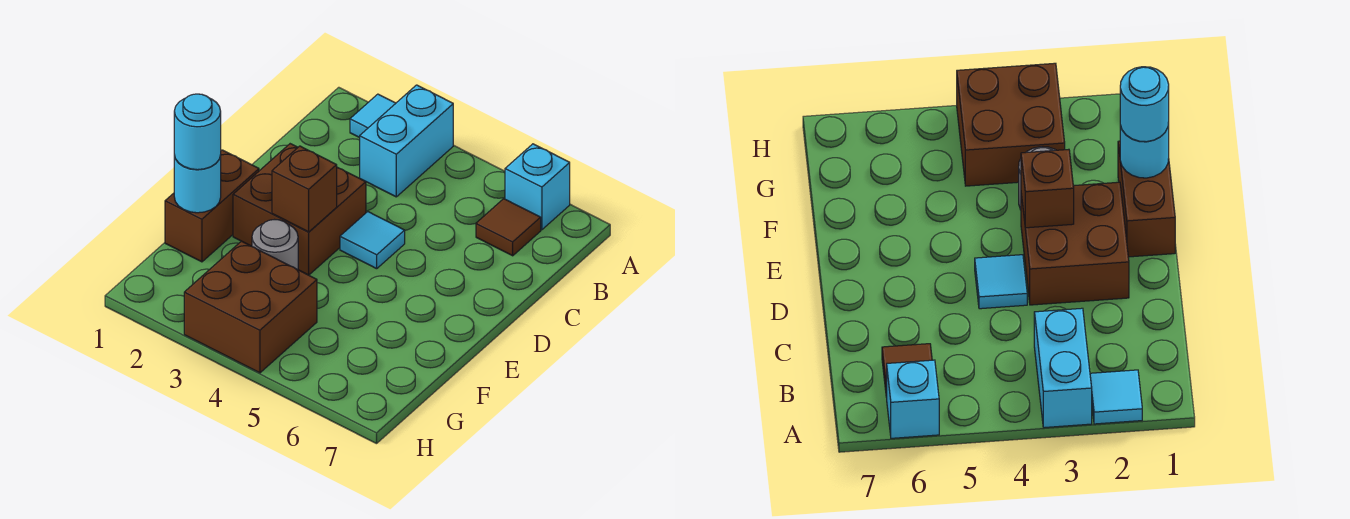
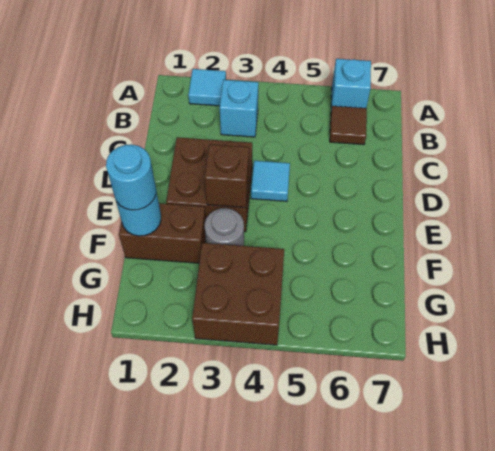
cyan brick A3:B3 level 1 -> cyan brick B3 level 1
brown brick E1:F1 level 1 -> brown brick F1:F2 level 1

